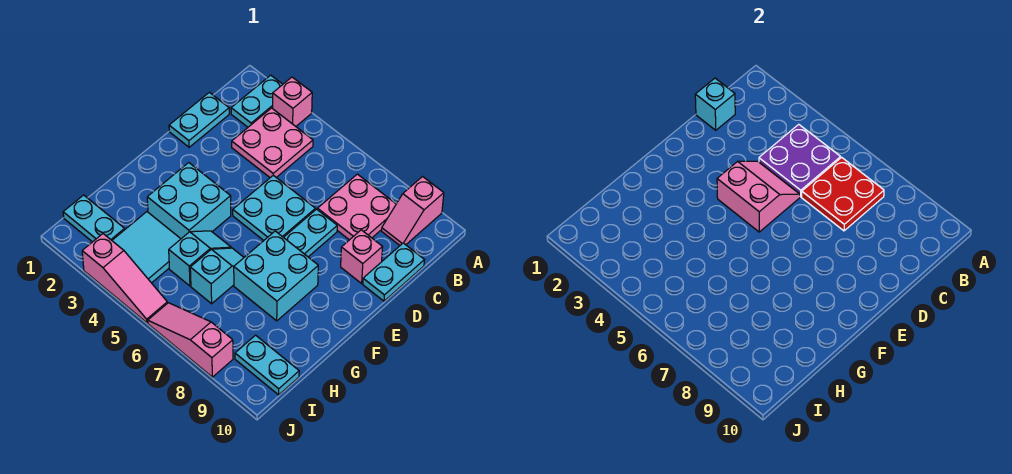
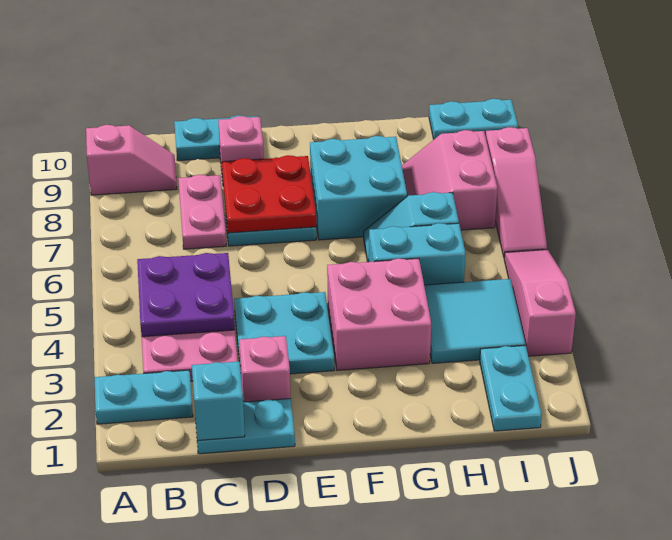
pink brick A3 level 1 -> pink brick D2 level 1
red plate B6:C7 level 2 -> red plate D7:E8 level 2
pink plate B7:C8 level 1 -> pink plate C7:C8 level 1
pink slope D4:E5 level 2 top E -> pink slope H7:I8 level 1 top I
cyan plate D5:E6 level 1 -> cyan plate D3:E4 level 1
cyan brick F3:G4 level 1 -> pink brick F3:G4 level 1
cyan slope G5:H5 level 1 top H -> cyan brick G5:H5 level 1
cyan plate I9:I10 level 1 -> cyan plate I10:J10 level 1

